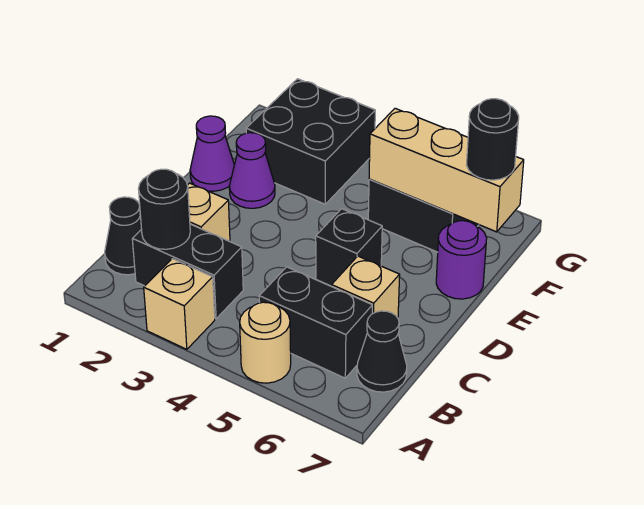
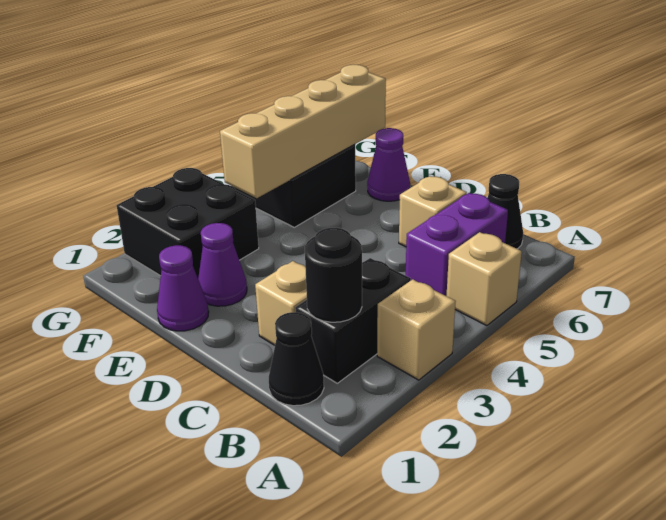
tan round brick A5 level 1 -> tan brick A5 level 1
black brick B5:B6 level 1 -> purple brick B5:B6 level 1
black brick D5 level 1 -> none
purple round brick E7 level 1 -> purple cone E7 level 1
tan brick F5:F7 level 2 -> tan brick F4:F7 level 2
black round brick F7 level 3 -> none

